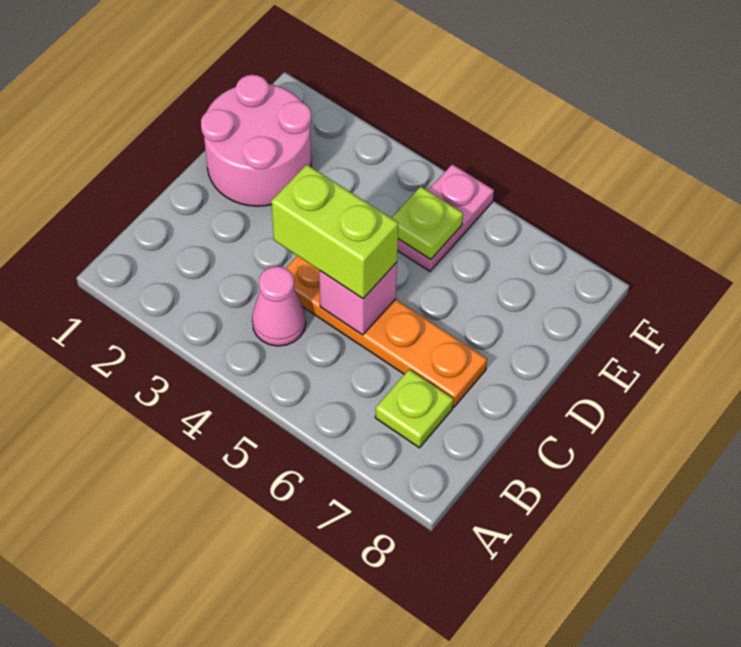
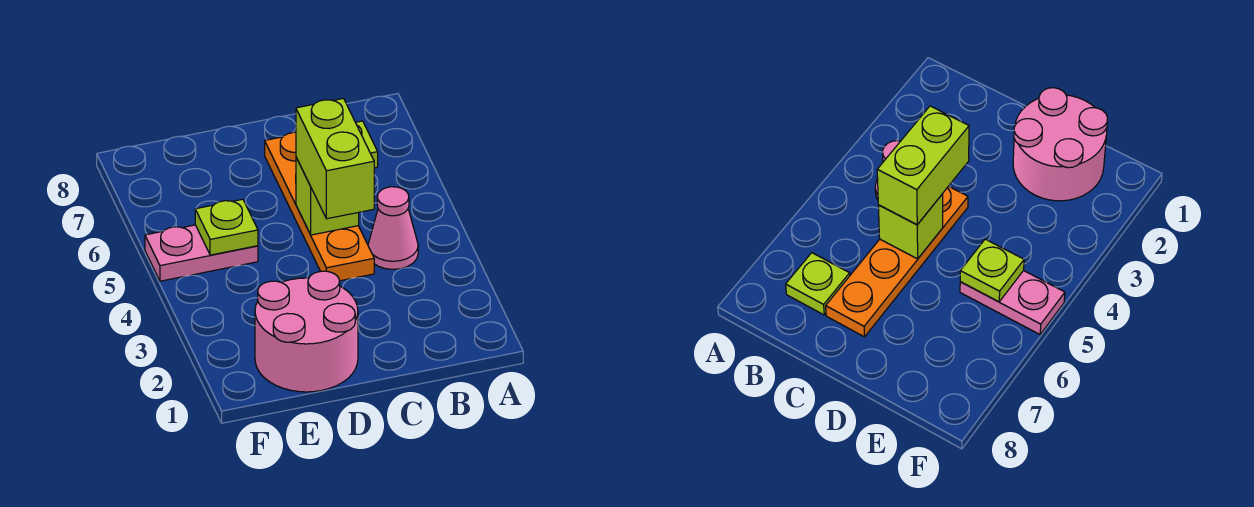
pink brick C5 level 2 -> lime brick C5 level 2

